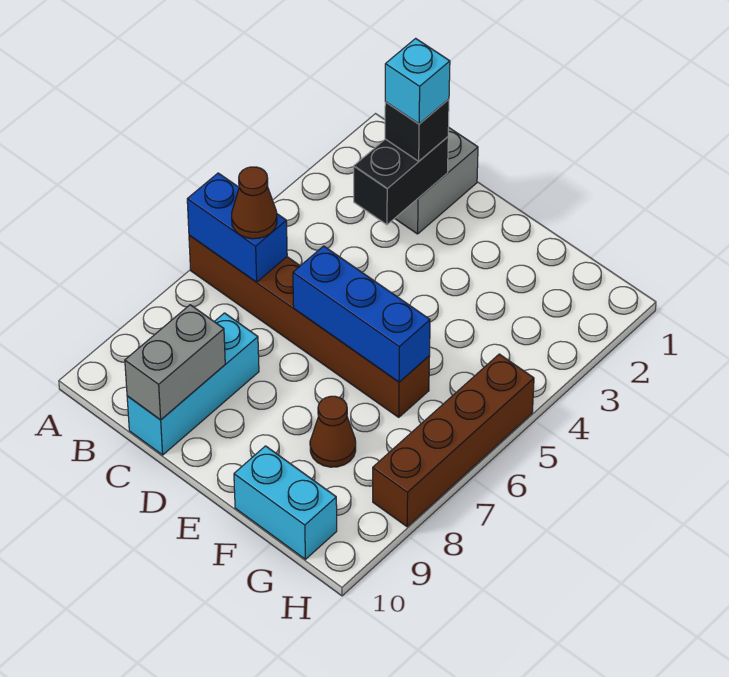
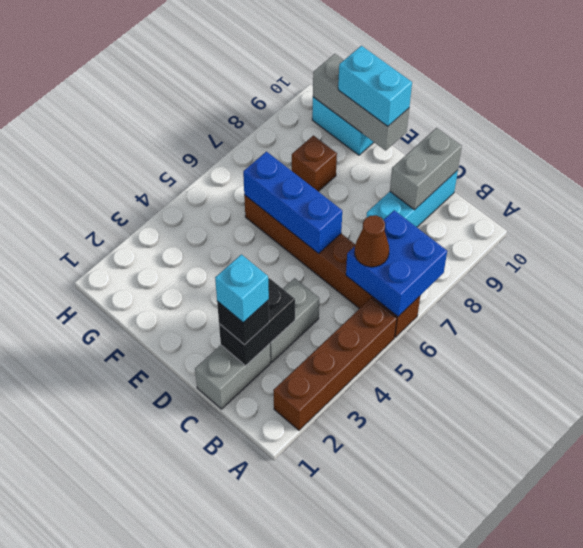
blue brick A6:B6 level 2 -> blue brick A6:B7 level 2
none -> grey brick C3:C4 level 1
none -> grey brick E10:G10 level 2
none -> cyan brick E10:F10 level 3
brown cone F8 level 1 -> brown brick F8 level 1
brown brick H5:H8 level 1 -> brown brick A2:A5 level 1

